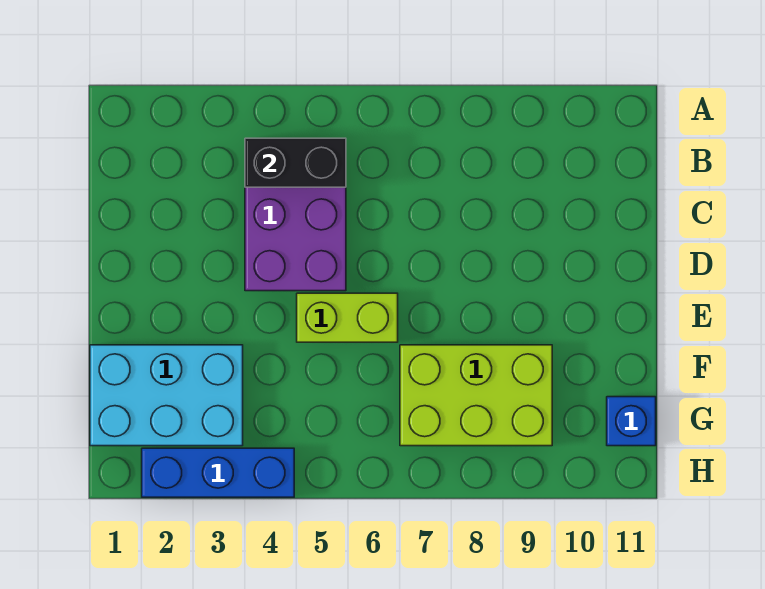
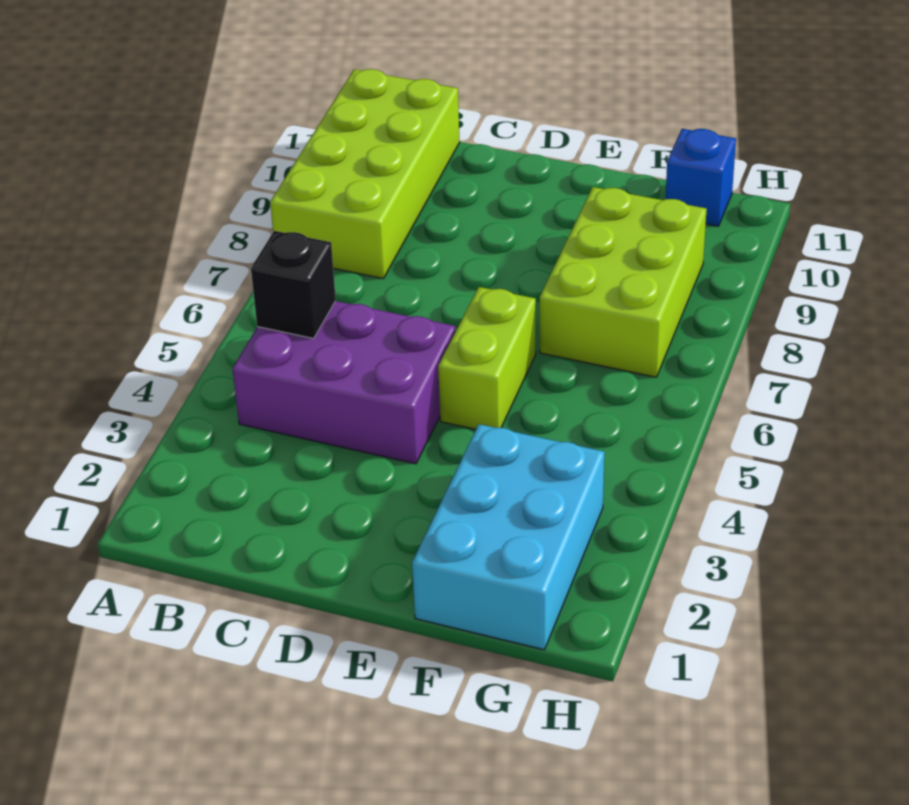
none -> lime brick A8:B11 level 1
black brick B4:B5 level 2 -> black brick B5 level 2
blue brick H2:H4 level 1 -> none

